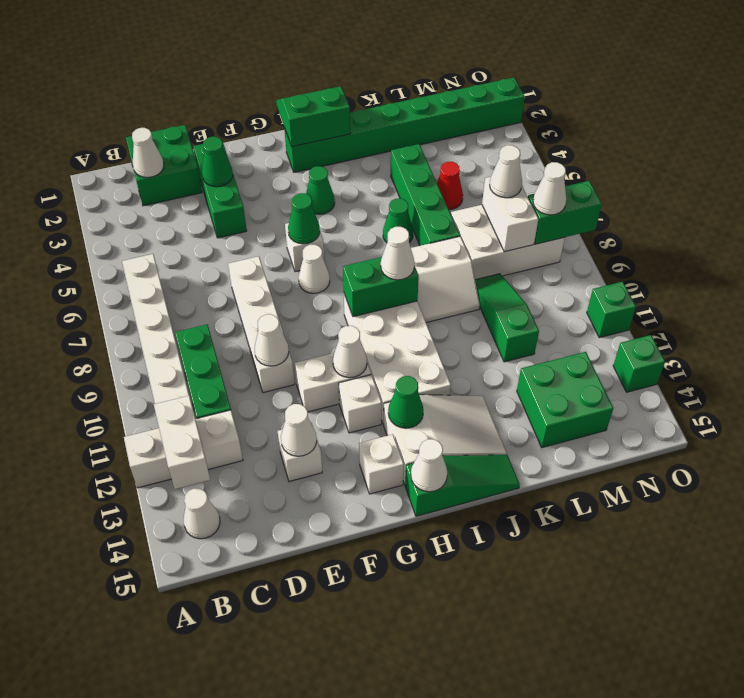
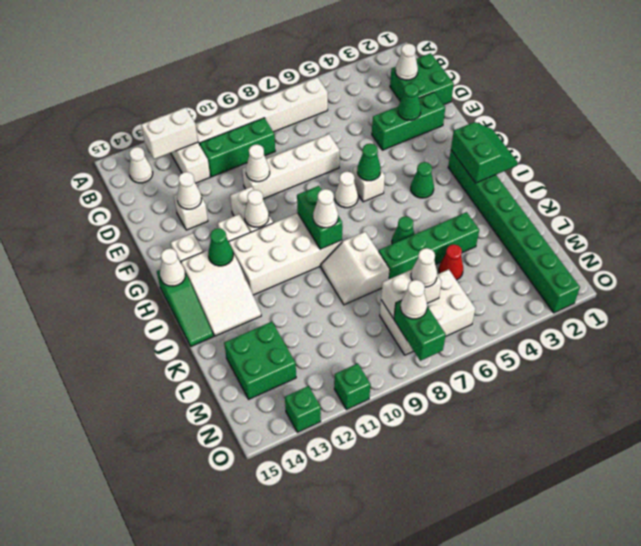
white brick L7:N8 level 1 -> white brick M6:N8 level 1
green slope L9:L11 level 1 top 11 -> none

